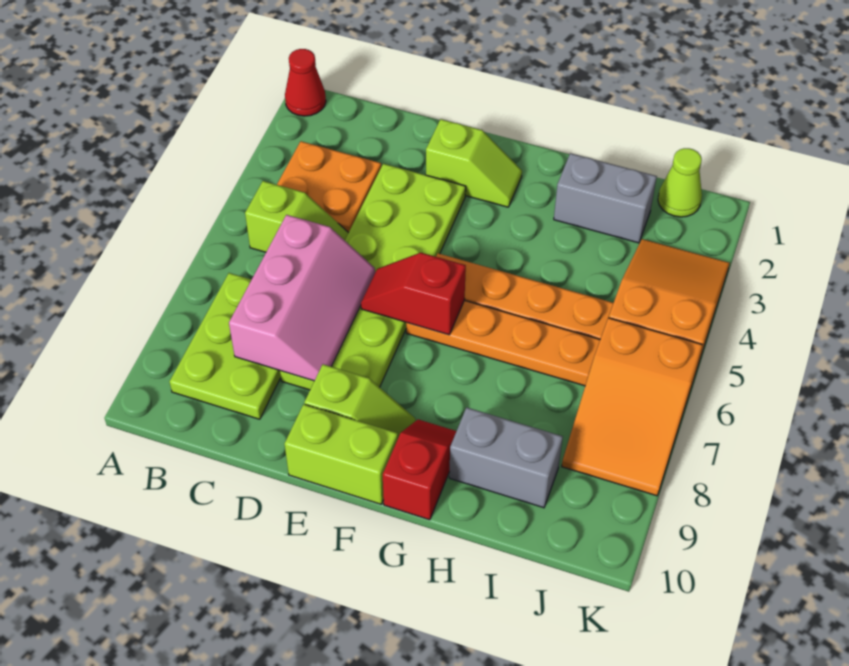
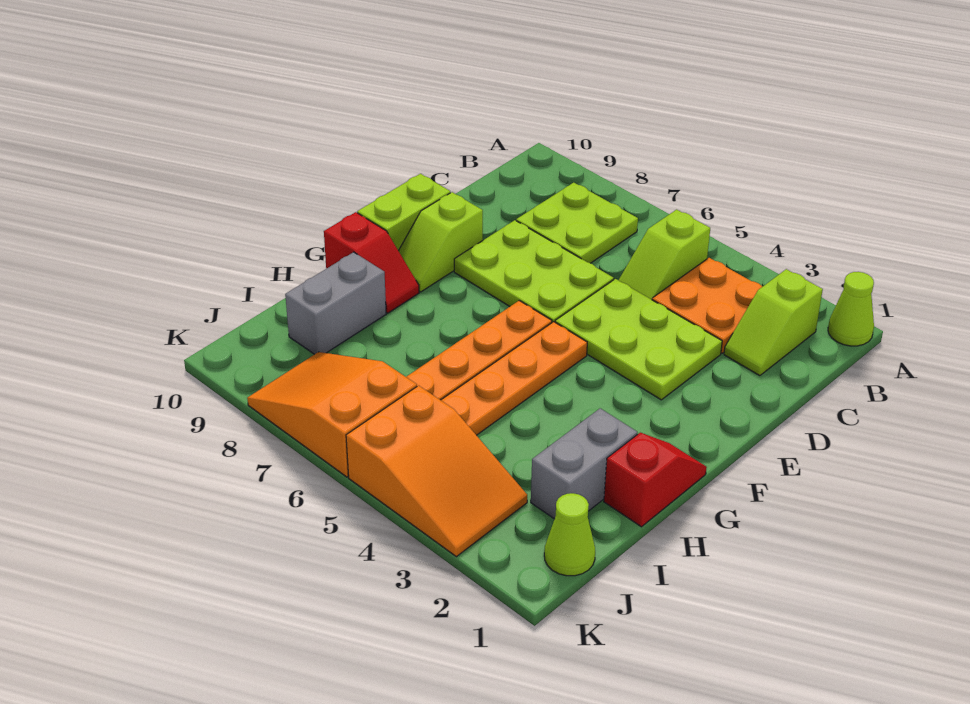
red cone A1 level 1 -> lime cone A1 level 1
lime plate B7:C9 level 1 -> lime plate B7:C8 level 1
pink slope C6:D8 level 2 top C -> none
lime slope E2:F2 level 1 top E -> lime slope B2:C2 level 1 top B
red slope E6:F6 level 2 top F -> red slope G1:H1 level 1 top H

